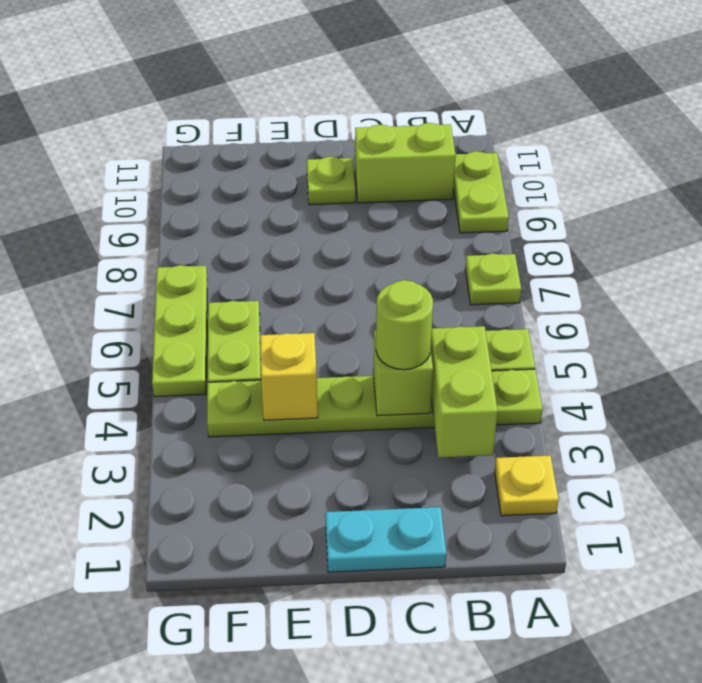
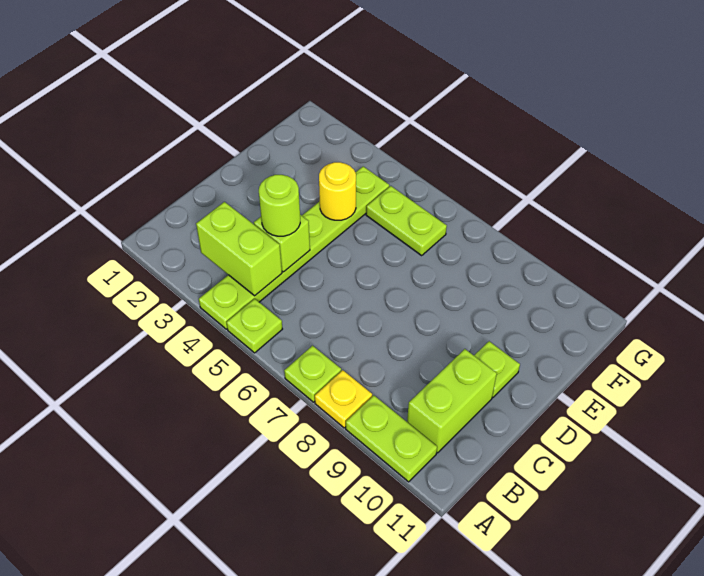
yellow plate A2 level 1 -> yellow plate A8 level 1
cyan plate C1:D1 level 1 -> none
yellow brick E4 level 2 -> yellow round brick E4 level 2
lime plate G5:G7 level 1 -> none

